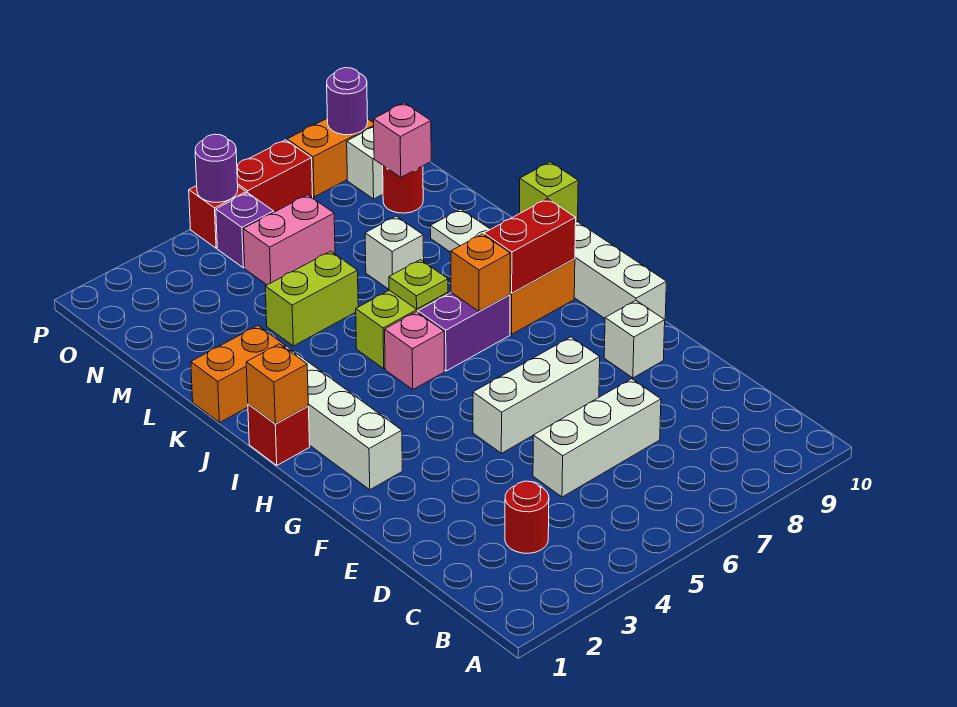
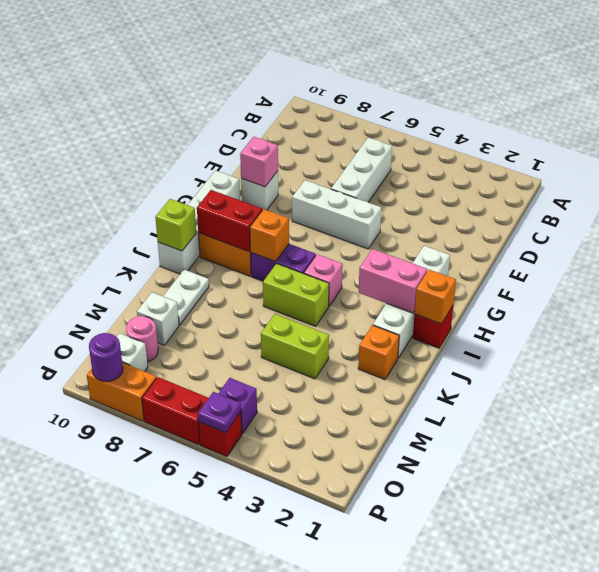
red round brick C3 level 1 -> none
white brick D5:D7 level 1 -> white brick C6:E6 level 1
lime plate J6 level 2 -> none
orange brick K1:K2 level 1 -> orange brick K2 level 1
white brick L7 level 1 -> white brick M9 level 1
pink brick N5:N6 level 1 -> pink brick I2:I3 level 2
red round brick N9 level 1 -> pink round brick N9 level 1
pink brick N9 level 2 -> pink brick F9 level 2
purple round brick P5 level 2 -> purple plate P5 level 2

